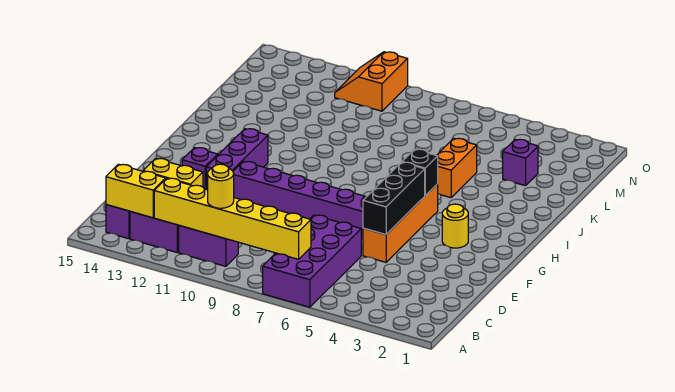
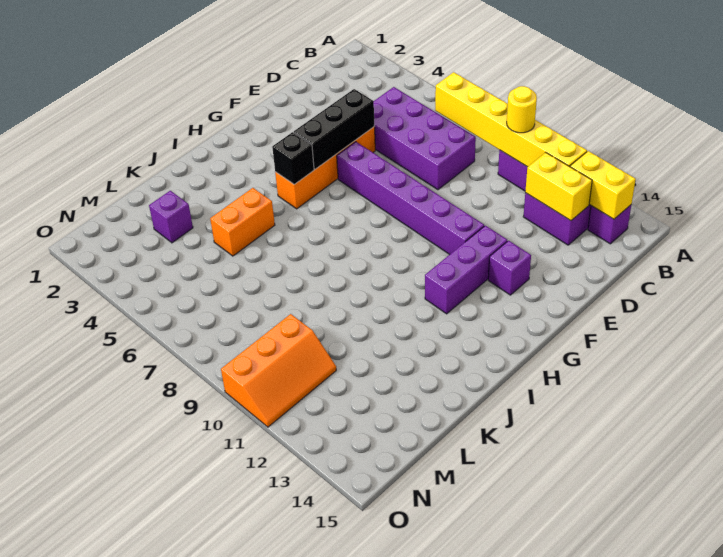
purple brick A6:D7 level 1 -> purple brick C5:D8 level 1
yellow round brick G3 level 1 -> none
orange slope N10:O11 level 1 top 10 -> orange slope M10:O11 level 1 top 10

